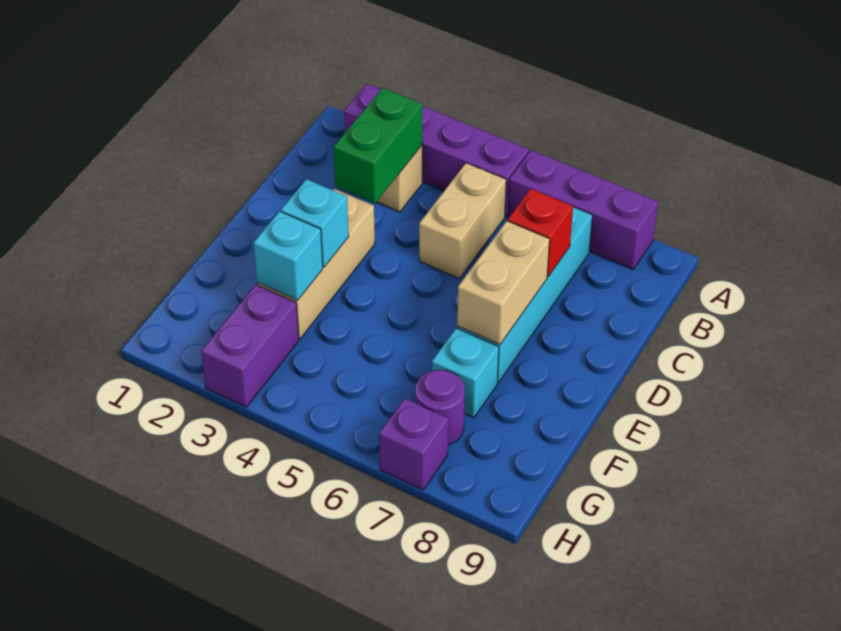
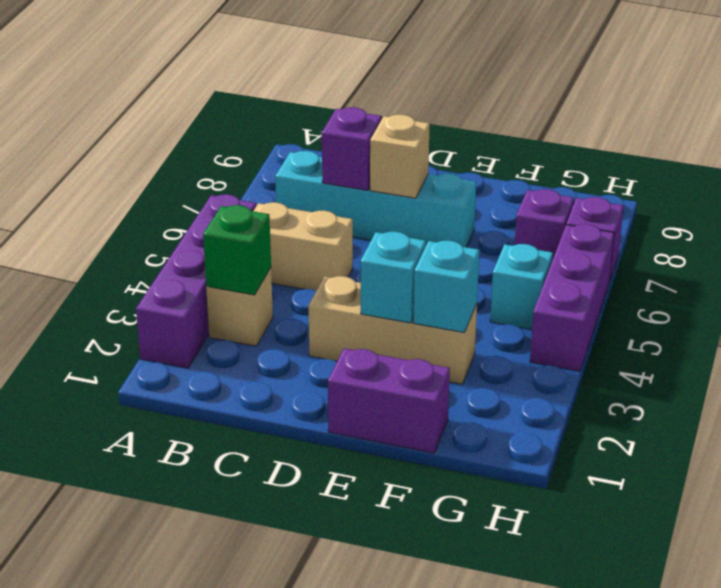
purple brick A6:A8 level 1 -> purple brick H4:H6 level 1
green brick B3:C3 level 2 -> green brick B3 level 2
red brick C7 level 2 -> purple brick C7 level 2
tan brick D7:E7 level 2 -> tan brick D7 level 2
cyan brick F7 level 1 -> cyan brick G5 level 1
purple brick G3:H3 level 1 -> purple brick E1:F1 level 1
purple round brick G7 level 1 -> purple brick G7 level 1

